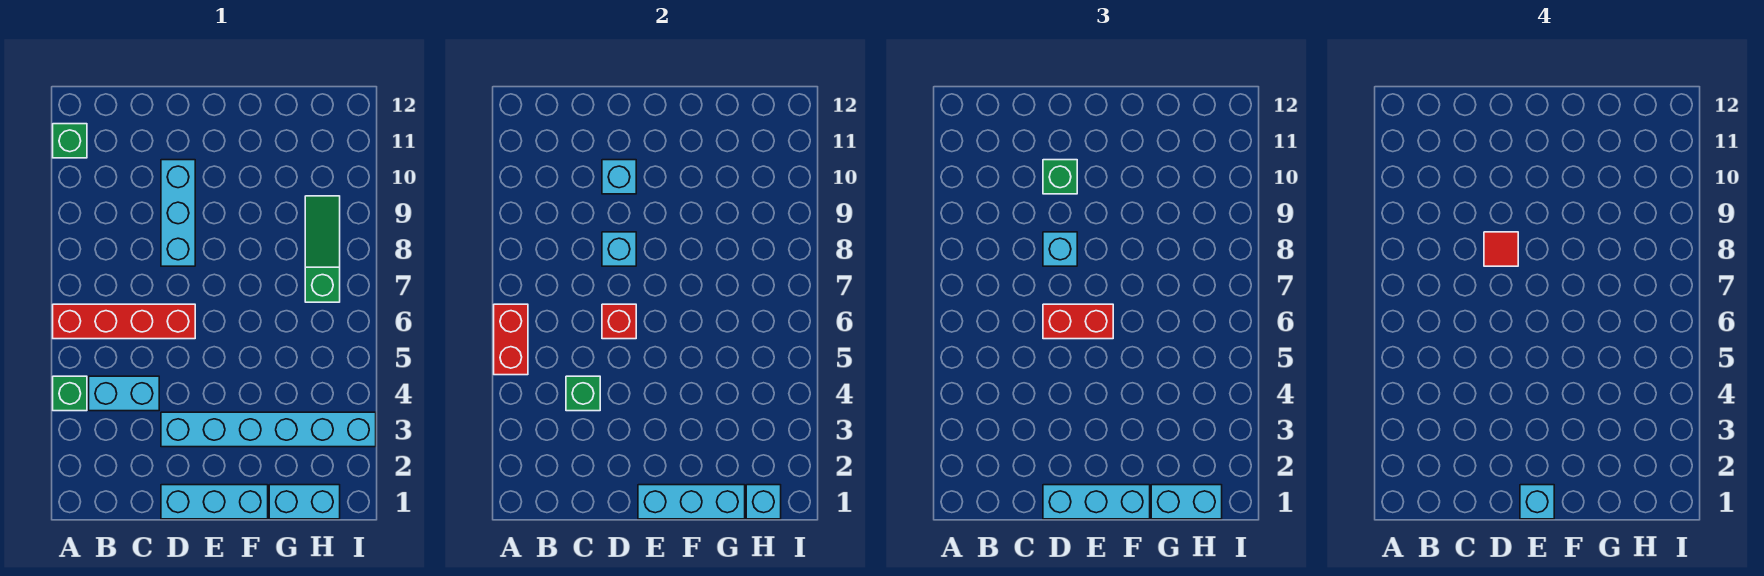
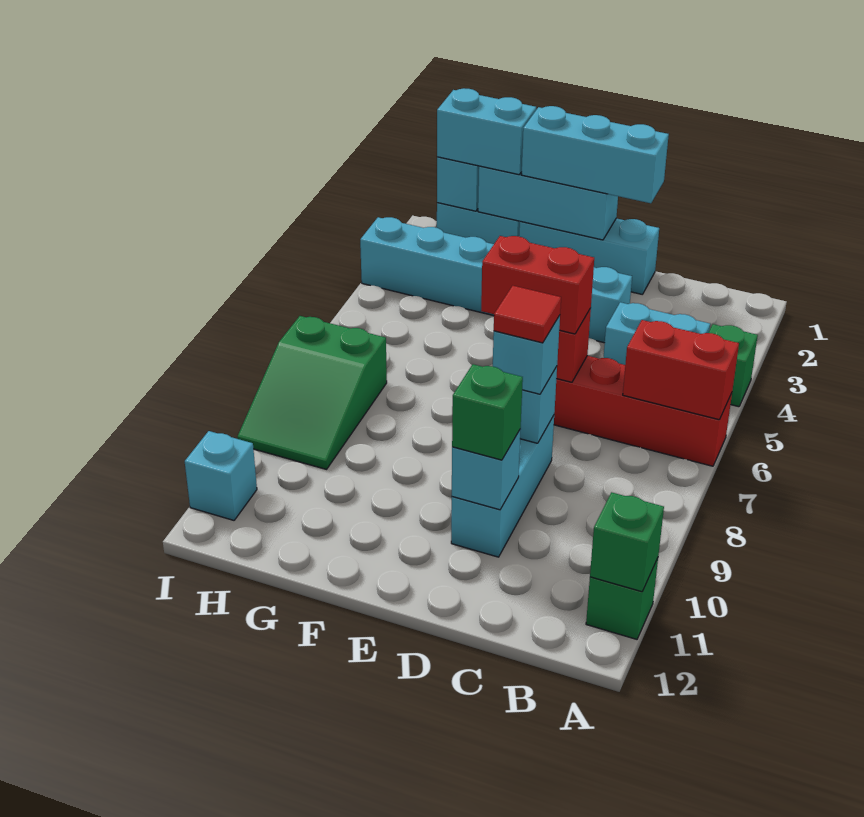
red brick A5:A6 level 2 -> red brick A6:B6 level 2
green brick C4 level 2 -> green brick A11 level 2
cyan brick E1 level 4 -> cyan brick I11 level 1
green slope H7:H9 level 1 top 7 -> green slope H7:I9 level 1 top 7

